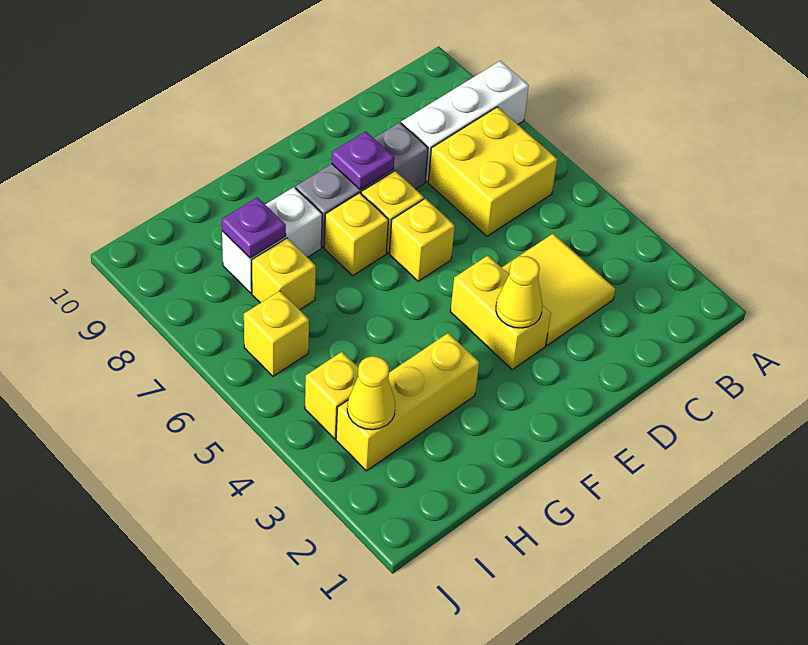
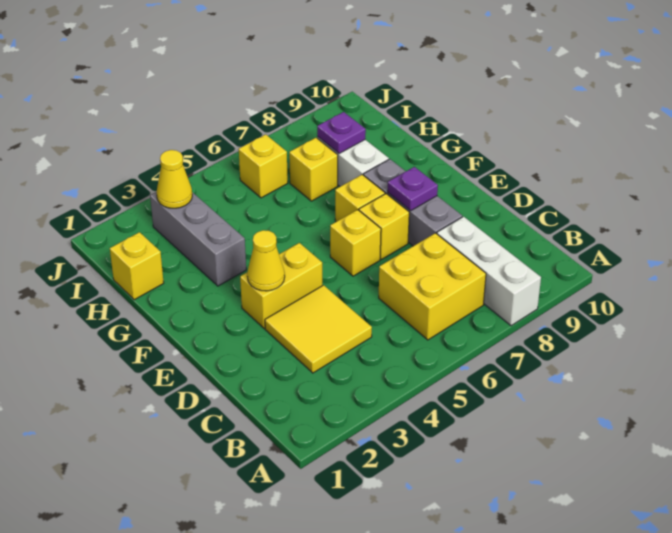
yellow brick G3:I3 level 1 -> grey brick G3:I3 level 1
yellow brick I4 level 1 -> yellow brick H1 level 1

